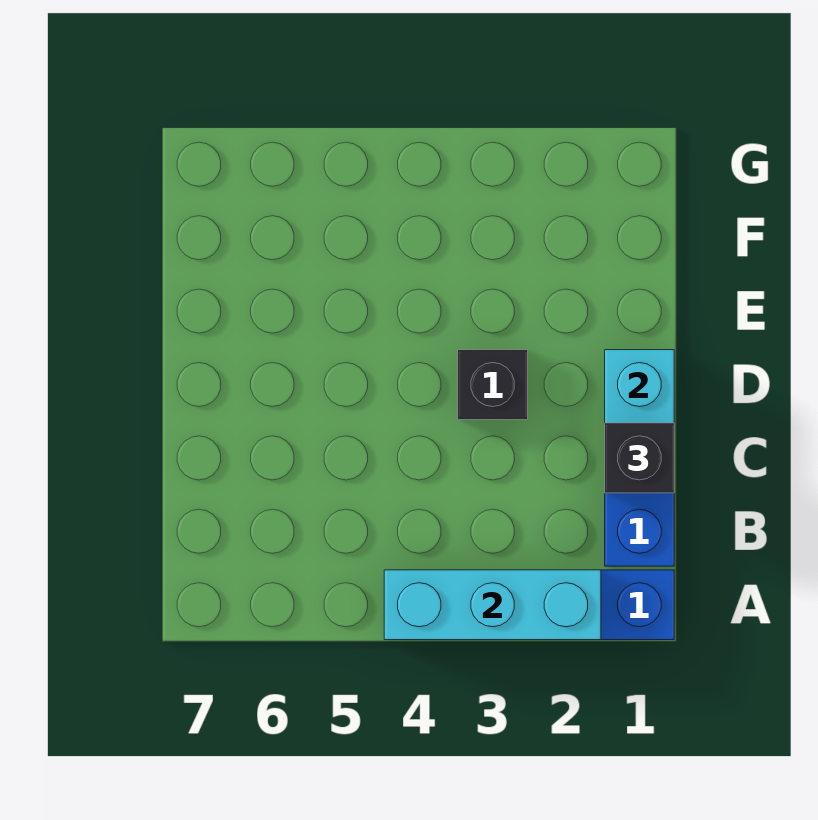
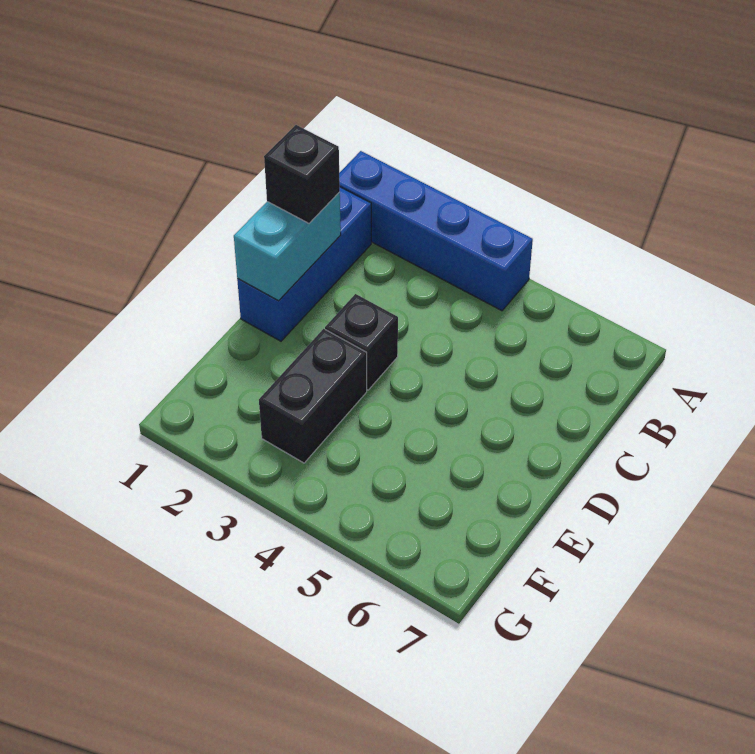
cyan brick A2:A4 level 2 -> none
none -> black brick E3:F3 level 1

